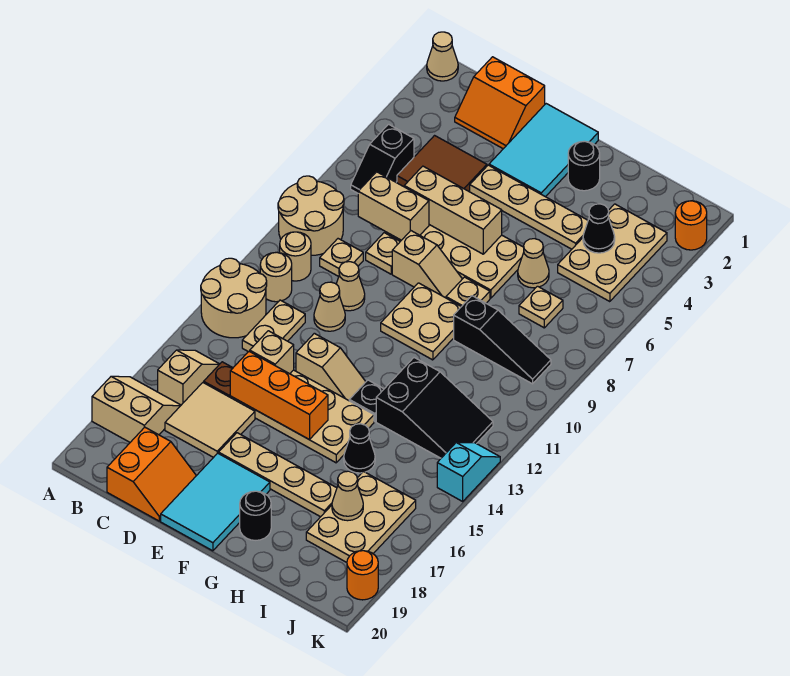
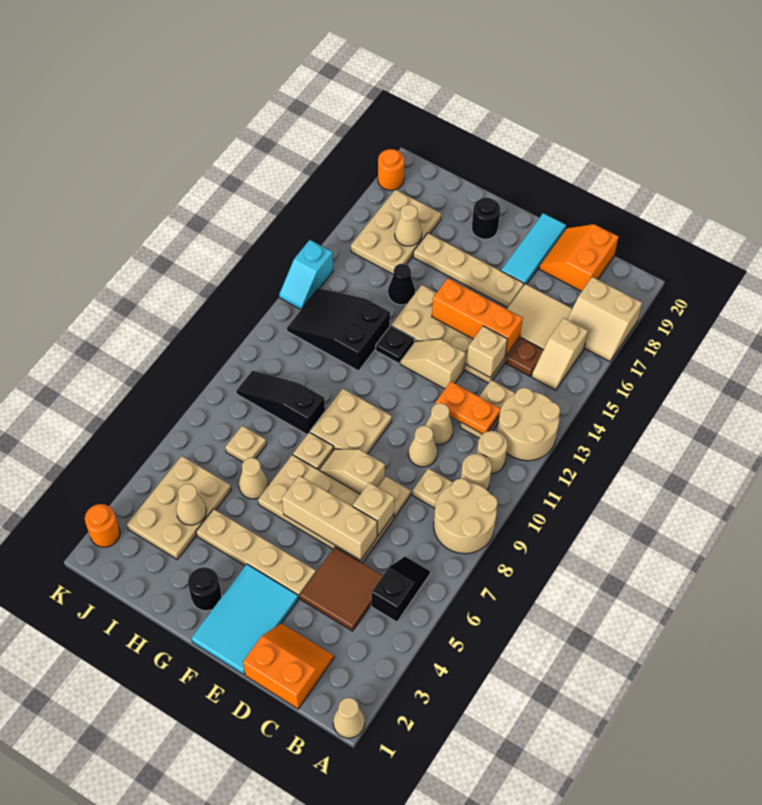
tan brick C7:D7 level 2 -> tan brick D7 level 2
none -> orange plate C12:D12 level 2
cyan tile E18:F20 level 1 -> cyan tile E18:E20 level 1
black cone I4 level 2 -> tan cone I4 level 2

